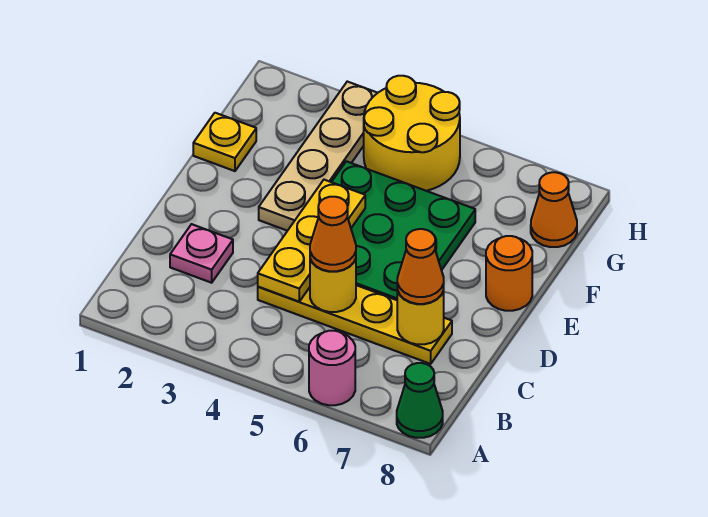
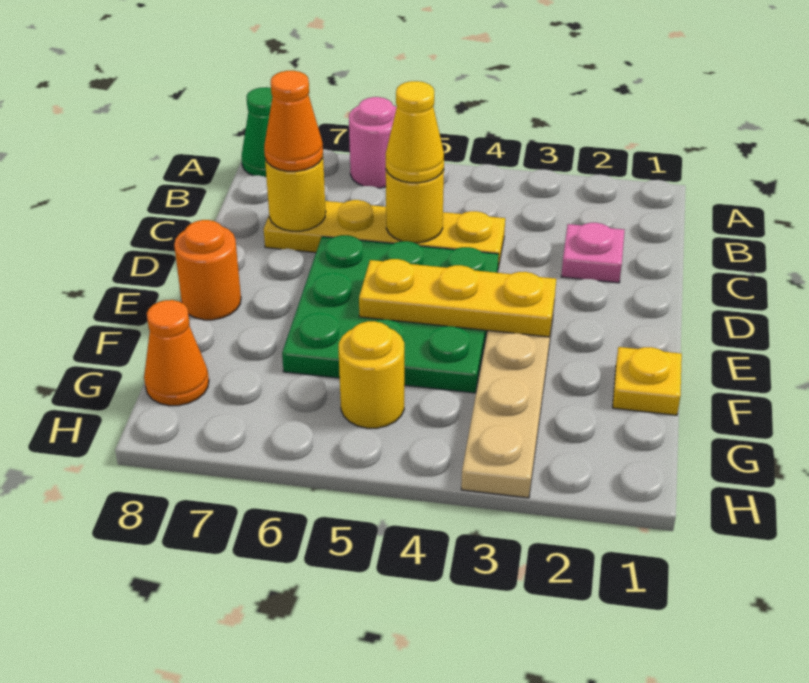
yellow plate C4:E4 level 2 -> yellow plate E3:E5 level 2
orange cone C5 level 3 -> yellow cone C5 level 3
yellow round brick G4:H5 level 1 -> yellow round brick G5 level 1

